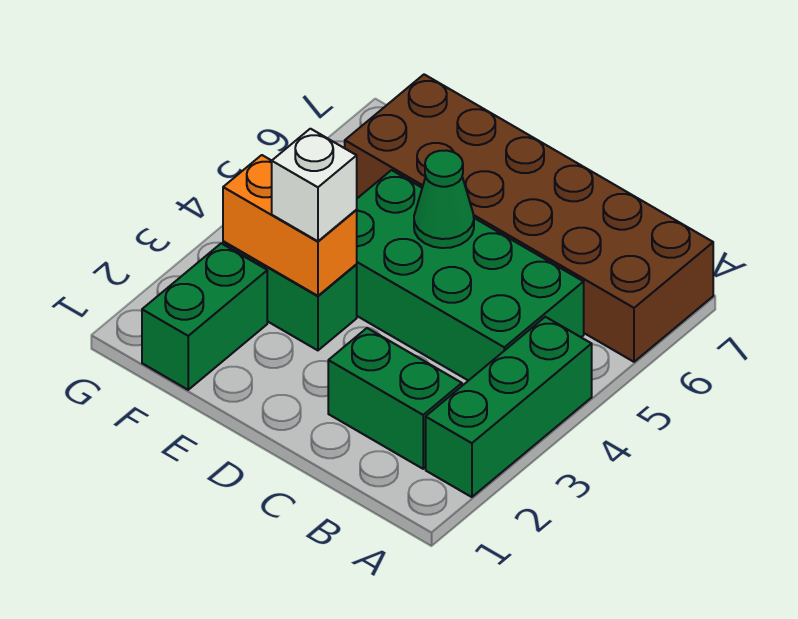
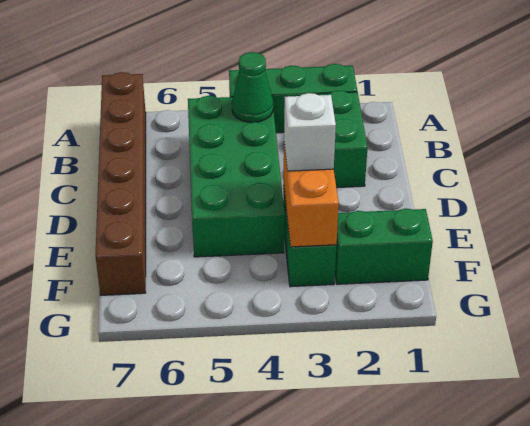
brown brick A6:F7 level 1 -> brown brick A7:F7 level 1
green cone D5 level 2 -> green cone B4 level 2

